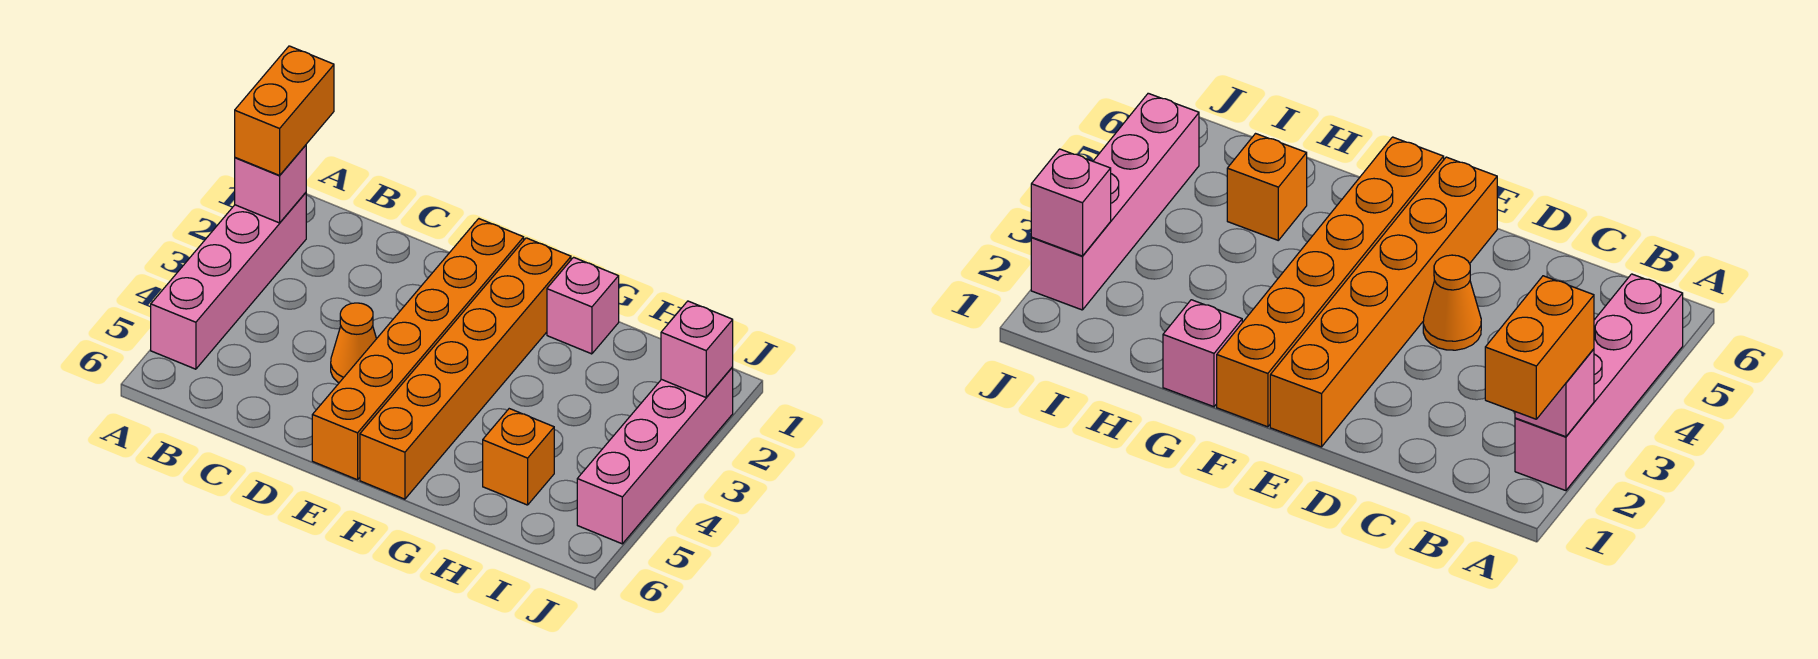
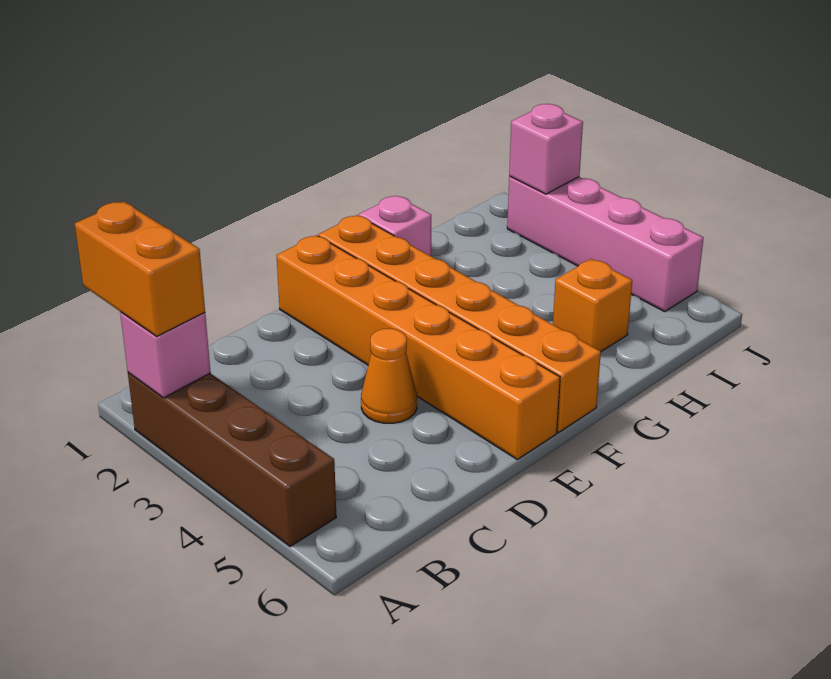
pink brick A2:A5 level 1 -> brown brick A2:A5 level 1

